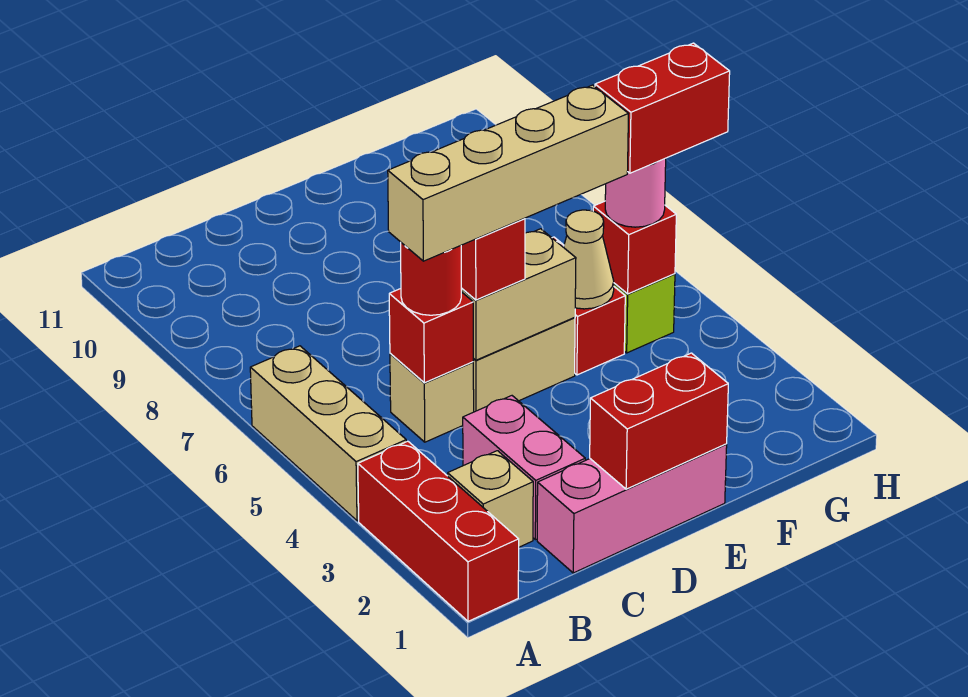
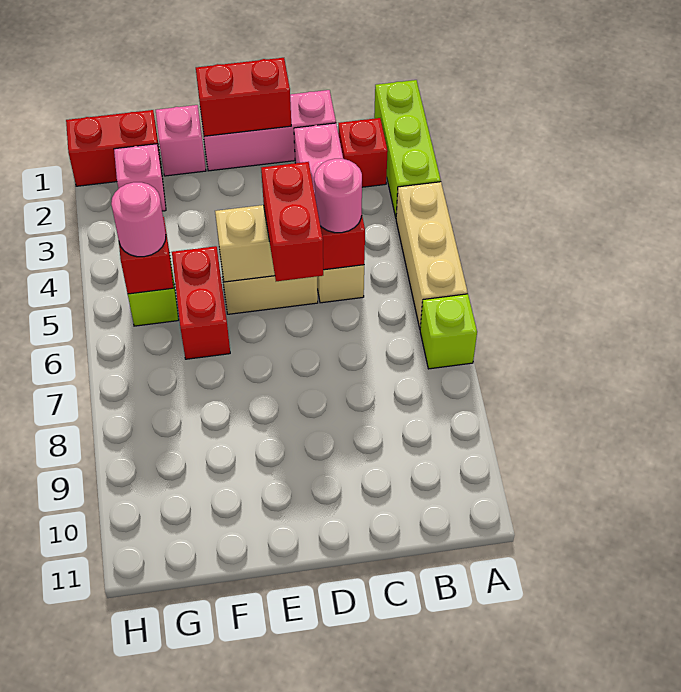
red brick A1:A3 level 1 -> lime brick A1:A3 level 1
none -> lime brick A7 level 1
tan brick B2 level 1 -> red brick B2 level 1
red round brick C5 level 3 -> pink round brick C5 level 3
tan brick C5:F5 level 4 -> none
none -> pink brick F1 level 1
tan cone F5 level 2 -> none
none -> pink brick G2 level 1
red brick G5:H5 level 4 -> red brick G1:H1 level 1

